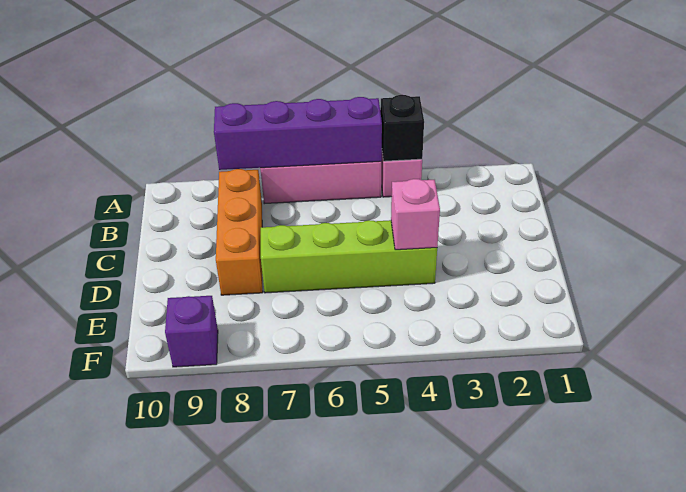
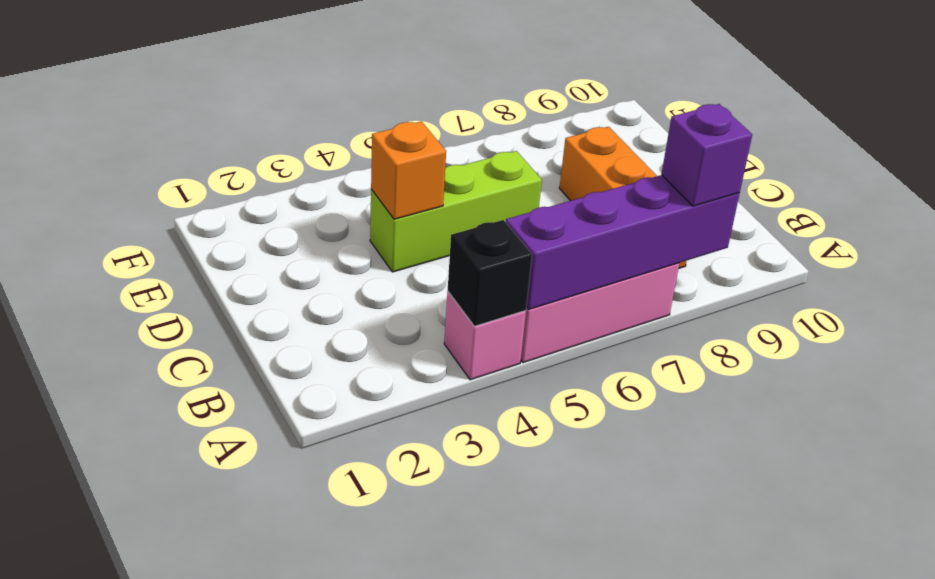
lime brick D4:D7 level 1 -> lime brick D4:D6 level 1
pink brick D4 level 2 -> orange brick D4 level 2
purple brick F9 level 1 -> purple brick A8 level 3

